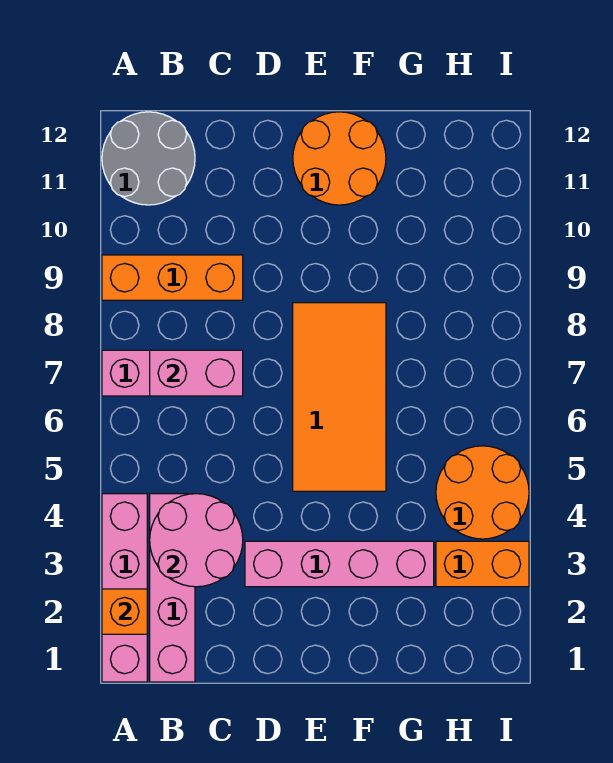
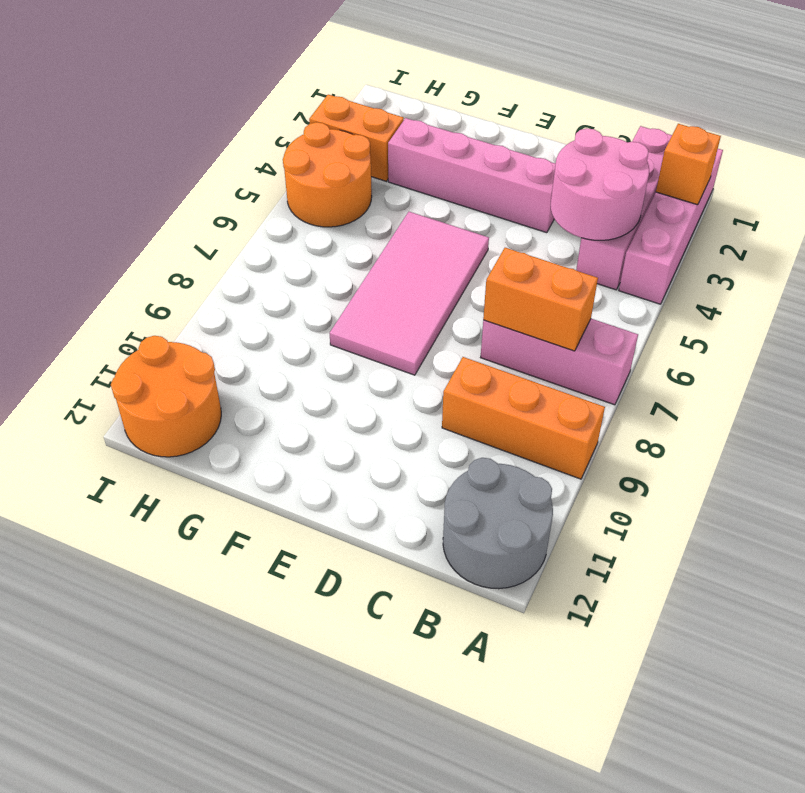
pink brick B7:C7 level 2 -> orange brick B7:C7 level 2
orange tile E5:F8 level 1 -> pink tile E5:F8 level 1
orange round brick E11:F12 level 1 -> orange round brick H11:I12 level 1

